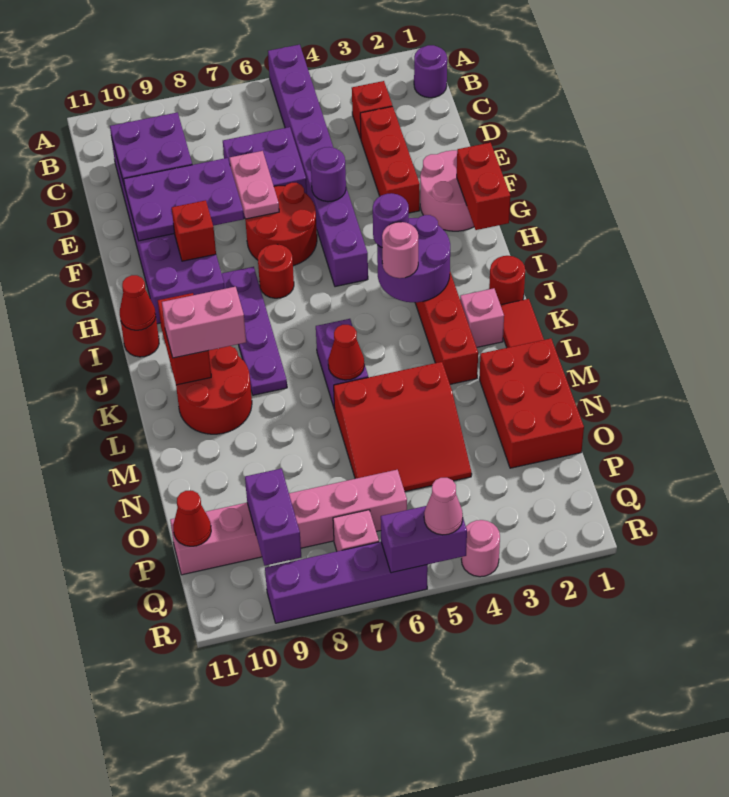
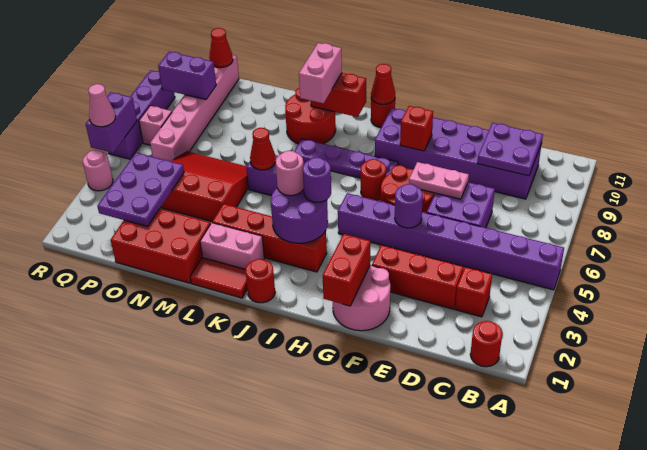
purple round brick B1 level 1 -> red round brick B1 level 1
purple plate E8:F10 level 2 -> purple plate O2:P4 level 2
red brick G1:H1 level 2 -> red brick G1:G2 level 2
pink brick K2 level 1 -> pink brick K2:L2 level 1
red slope M4:O6 level 1 top M -> red slope M4:O6 level 1 top 4

